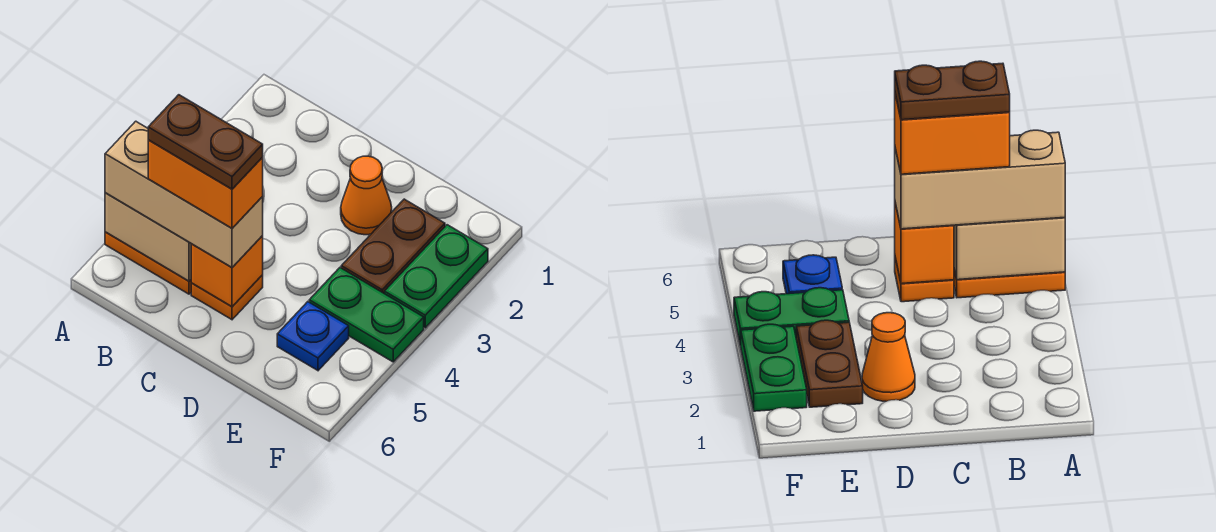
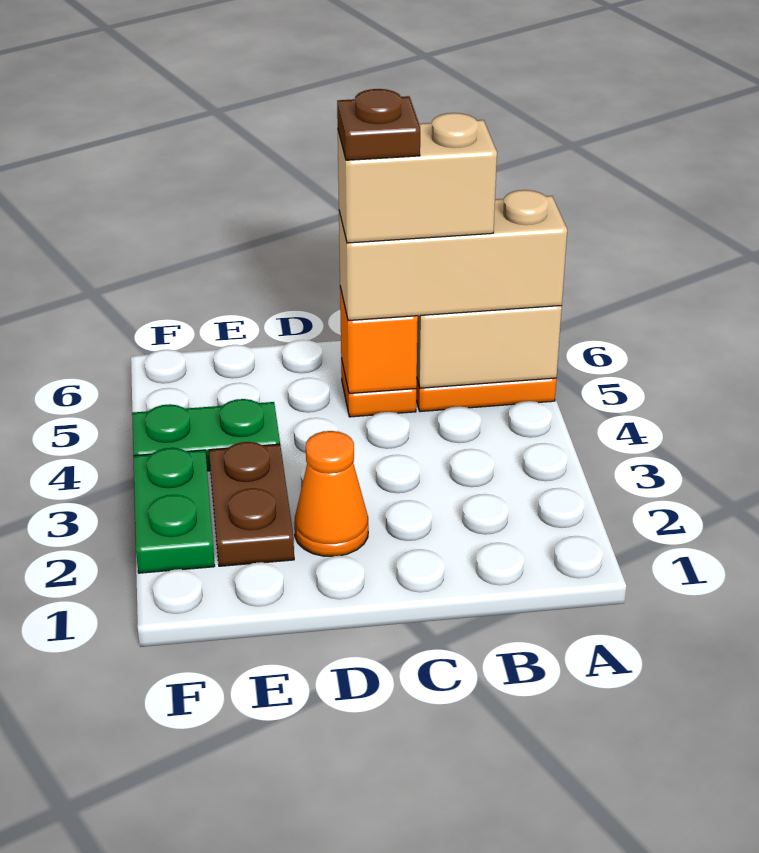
orange brick B5:C5 level 4 -> tan brick B5:C5 level 4
brown plate B5:C5 level 5 -> brown plate C5 level 5
blue plate E5 level 1 -> none

